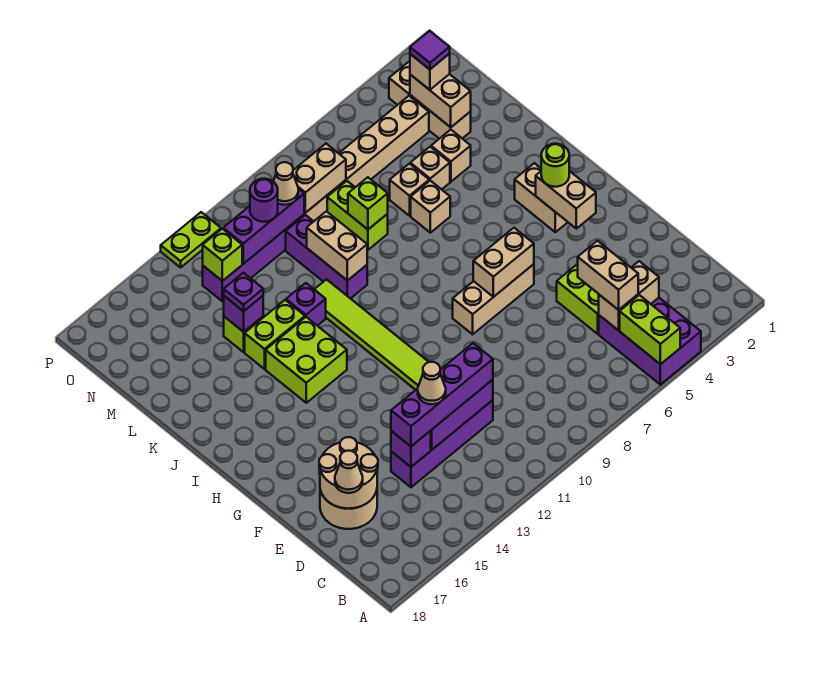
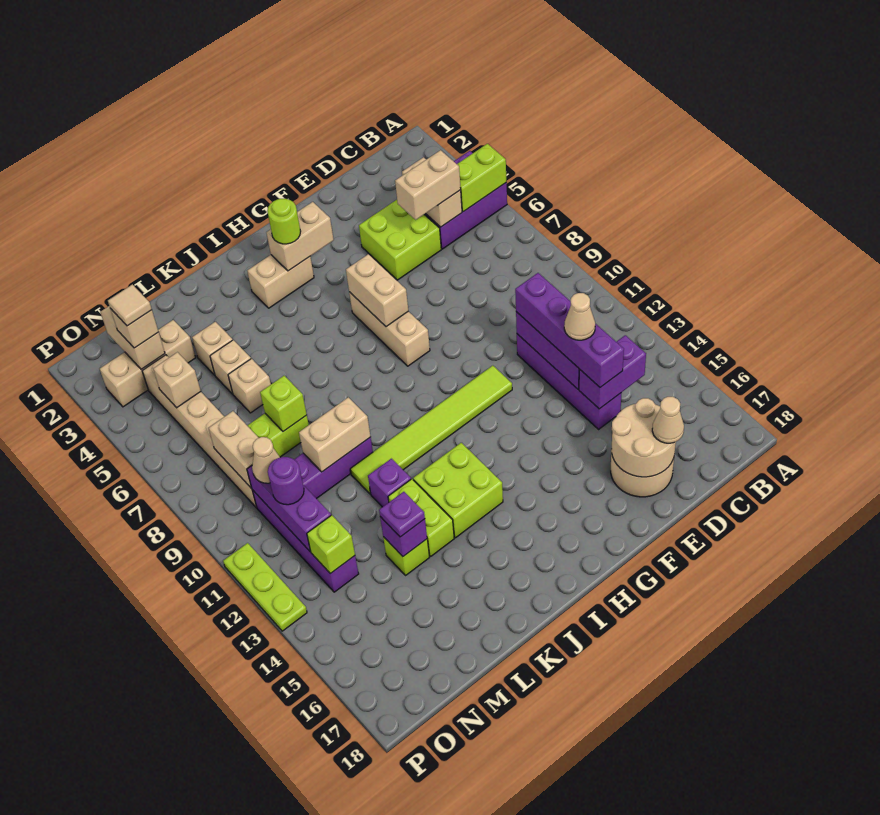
purple brick D14 level 2 -> purple brick C14:D14 level 2
tan brick K6 level 1 -> tan brick N5 level 2
tan brick M3:N3 level 2 -> tan brick N2:N3 level 2
purple tile N3 level 4 -> tan tile N3 level 4
lime plate P12:P13 level 1 -> lime plate P11:P13 level 1

